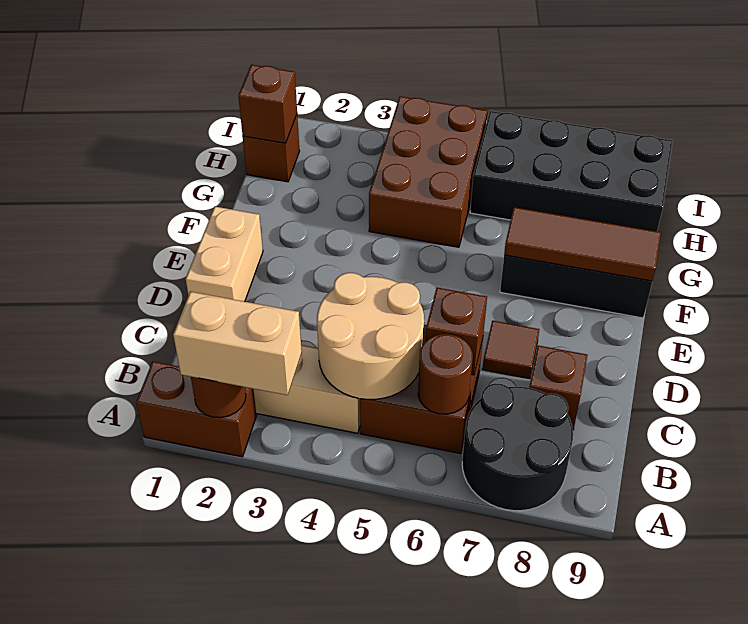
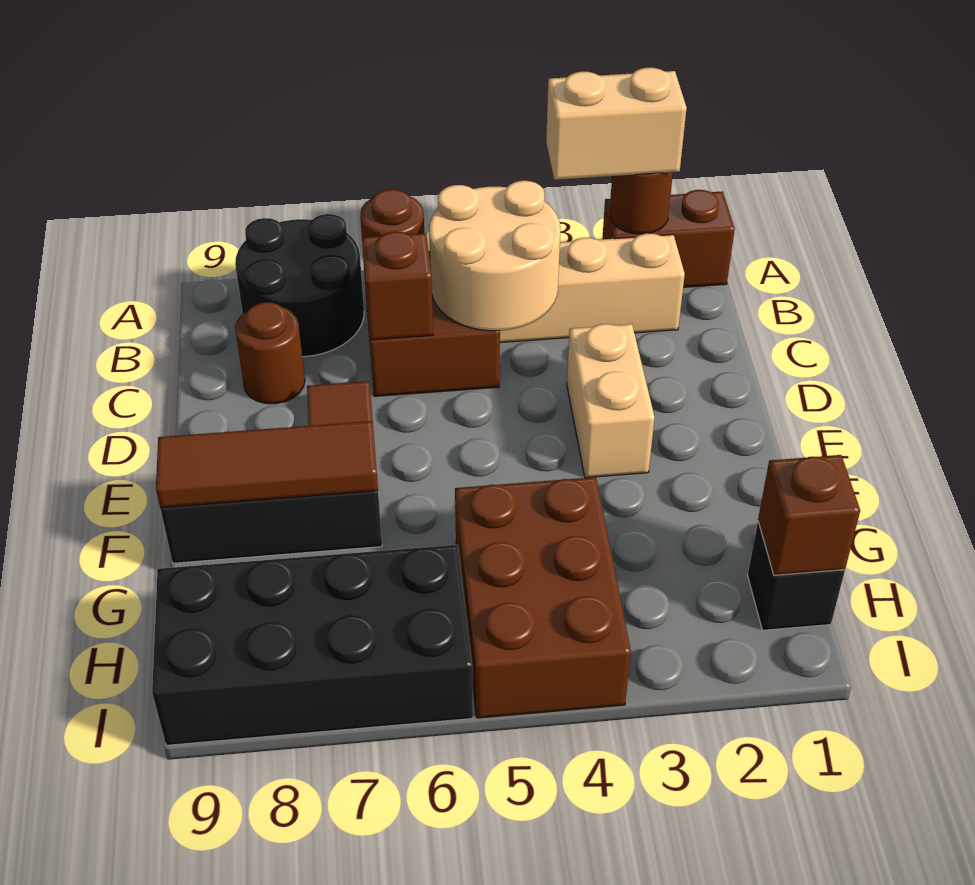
brown brick C8 level 1 -> brown round brick C8 level 1
tan brick D1:E1 level 1 -> tan brick D3:E3 level 1
brown brick H1 level 1 -> black brick H1 level 1

